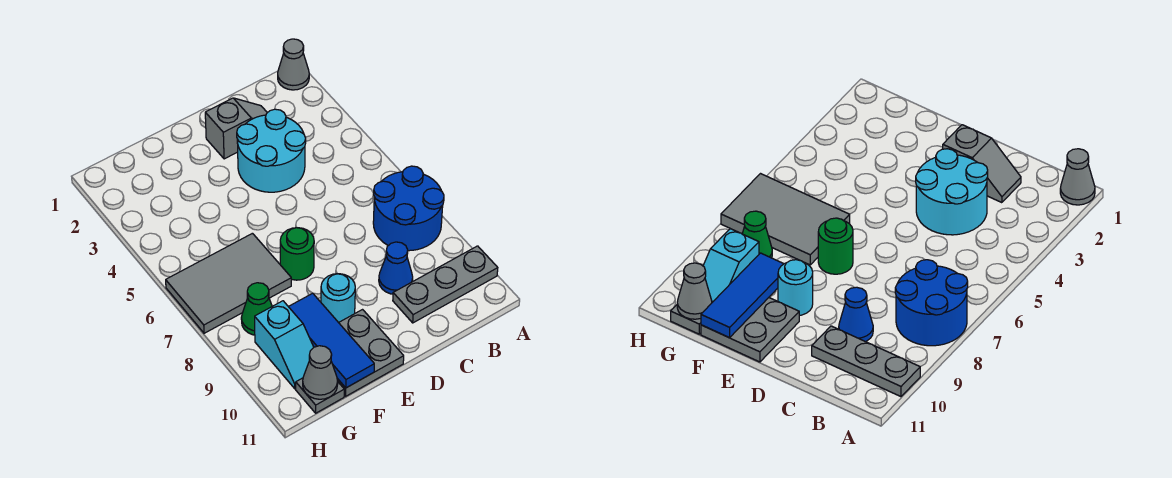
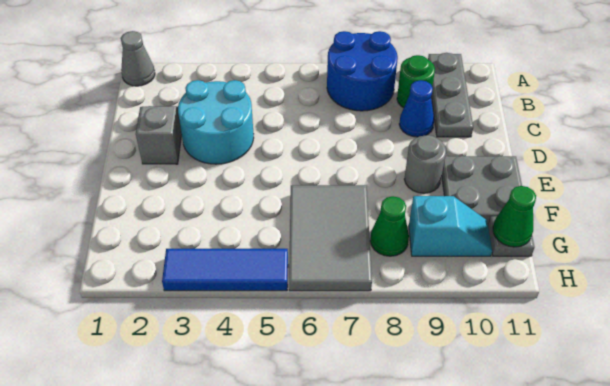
green round brick E7 level 1 -> green round brick B9 level 1
cyan round brick E9 level 1 -> grey round brick E9 level 1
blue tile F9:F11 level 2 -> blue tile H3:H5 level 1
grey cone G11 level 2 -> green cone G11 level 2

